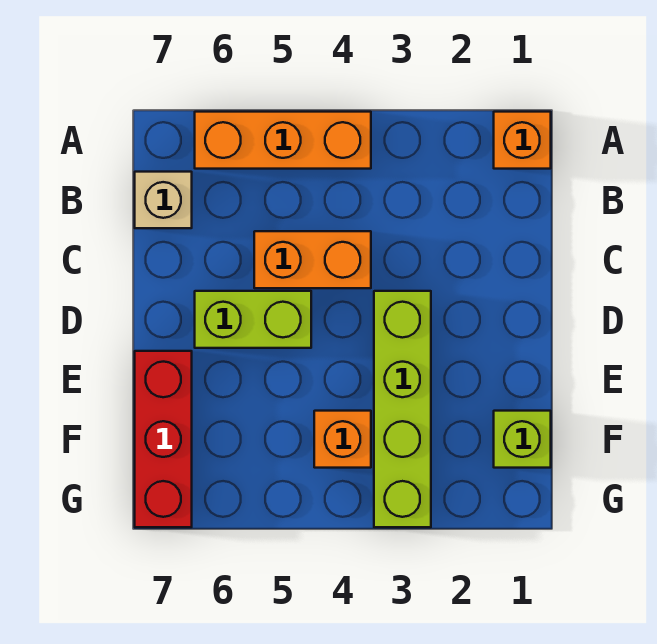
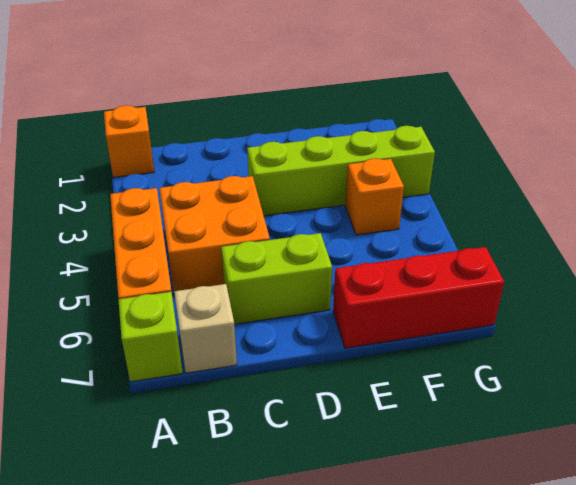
orange brick C4:C5 level 1 -> orange brick B4:C5 level 1
lime brick D5:D6 level 1 -> lime brick C6:D6 level 1
lime brick F1 level 1 -> lime brick A7 level 1

